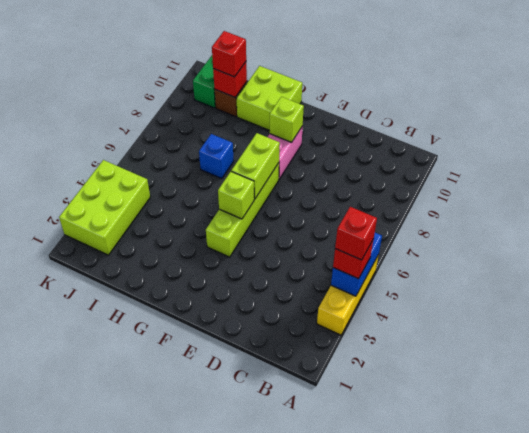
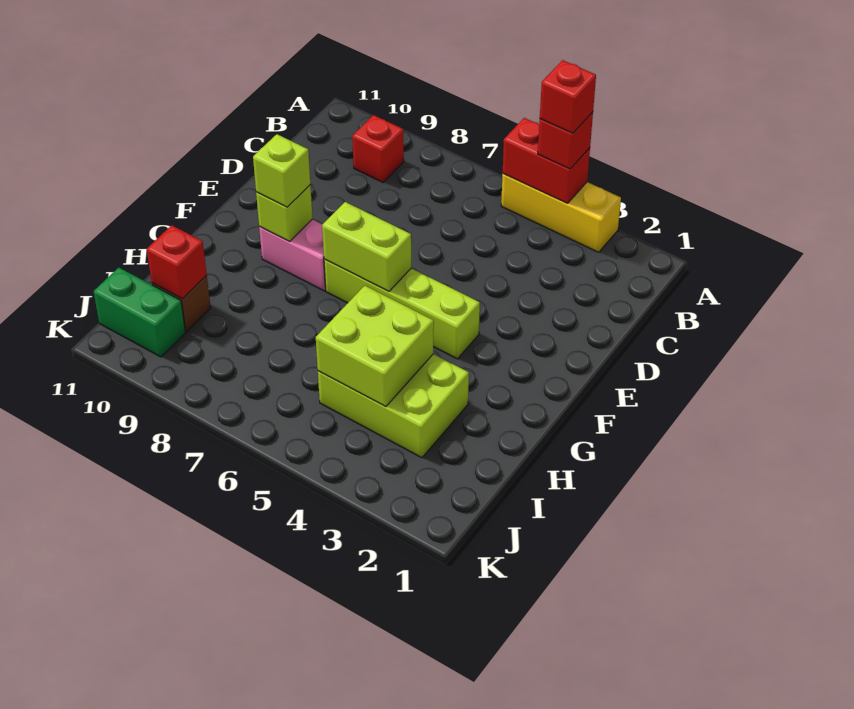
blue brick A4:A5 level 2 -> red brick A4:A5 level 2
lime brick F5 level 2 -> lime brick F9 level 3
lime brick G10:H11 level 1 -> lime brick H4:I5 level 2
blue brick H7 level 1 -> none
red brick I10 level 3 -> red brick B9 level 1
lime brick J2:K4 level 1 -> lime brick H3:I5 level 1

